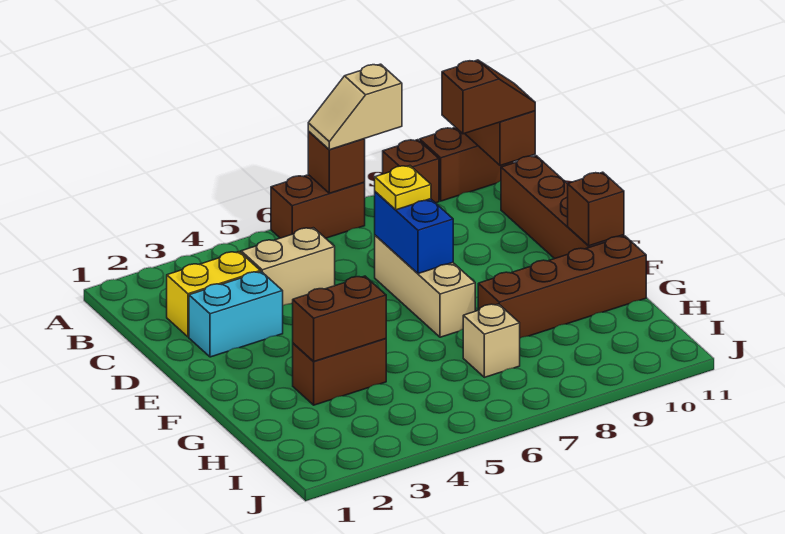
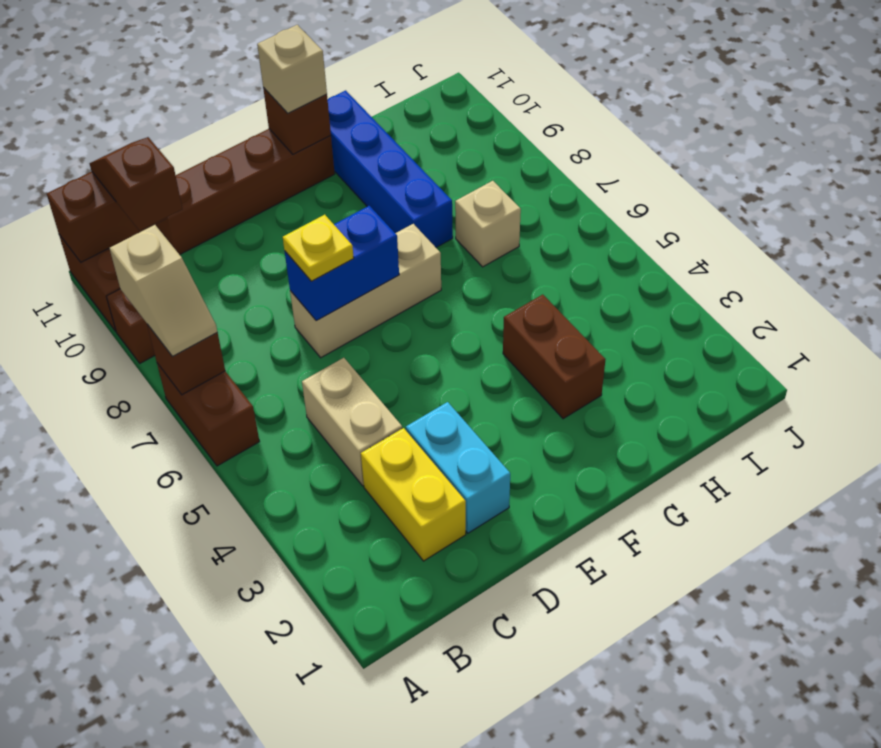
none -> tan brick F11 level 3
brown brick G3:G4 level 2 -> none
brown brick G8:G11 level 1 -> blue brick G8:G11 level 1

